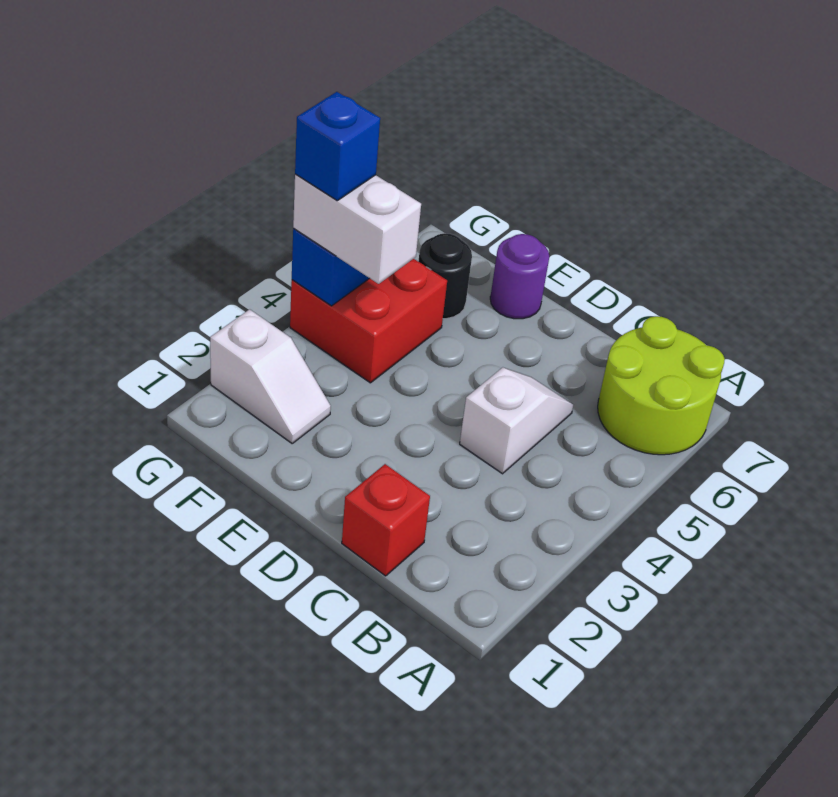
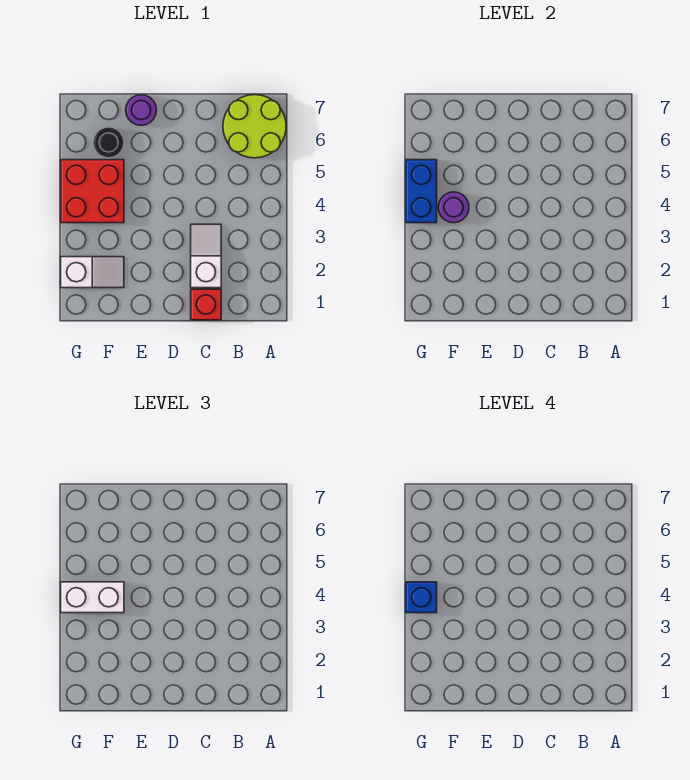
white slope C4:C5 level 1 top 4 -> white slope C2:C3 level 1 top 2
none -> purple round brick F4 level 2

